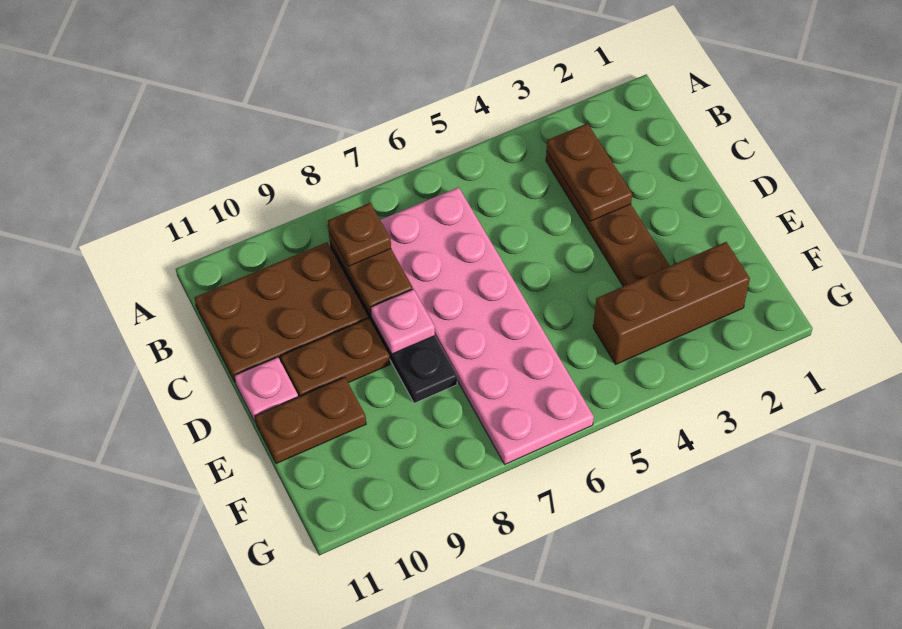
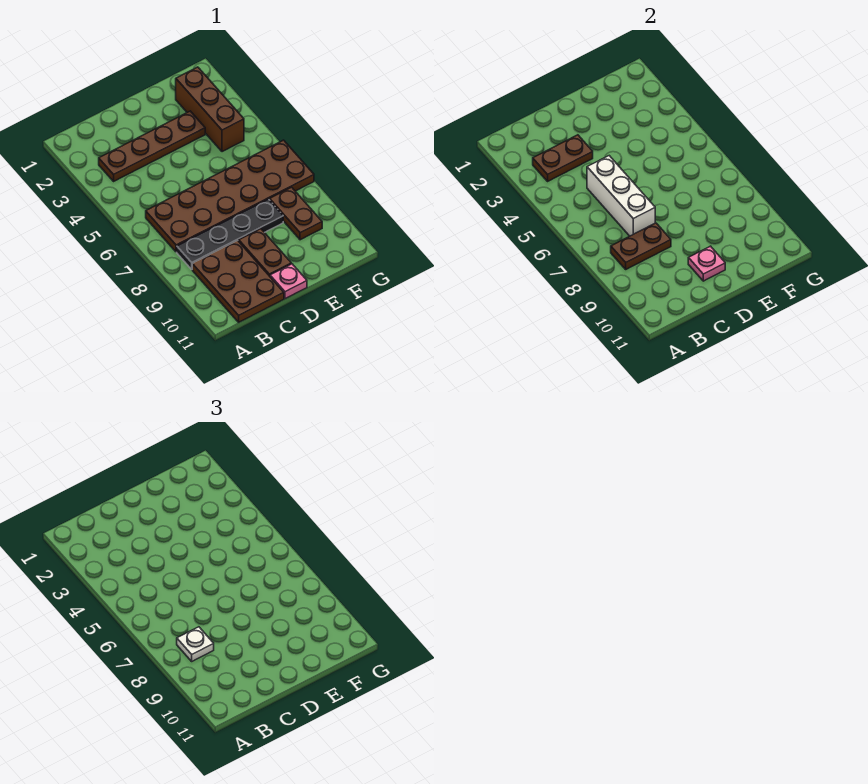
pink plate B6:G7 level 1 -> brown plate B6:G7 level 1
brown plate B8 level 3 -> white plate B8 level 3
none -> white brick C5:C7 level 2
pink plate D8 level 2 -> pink plate D10 level 2
brown plate E10:E11 level 1 -> brown plate F8:F9 level 1

